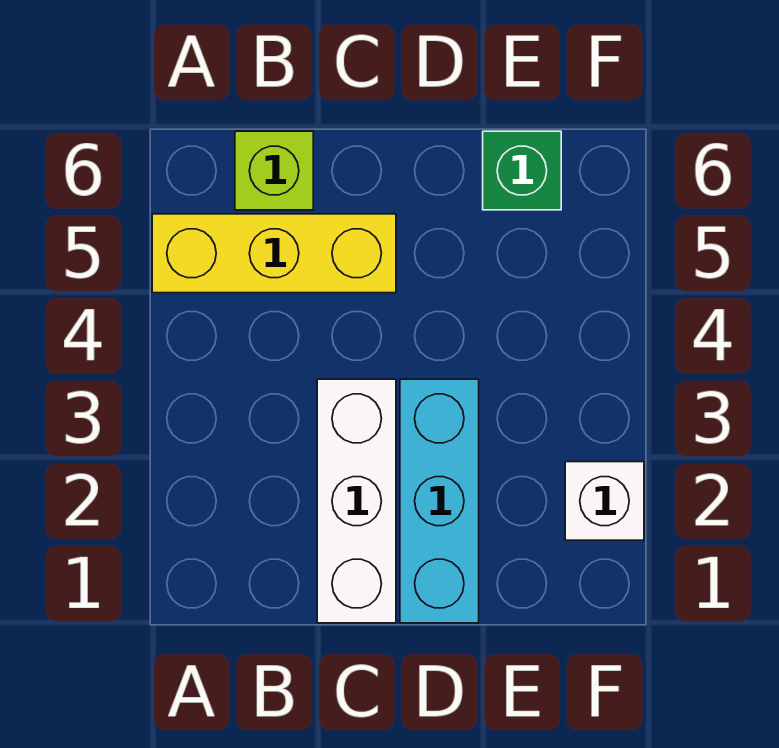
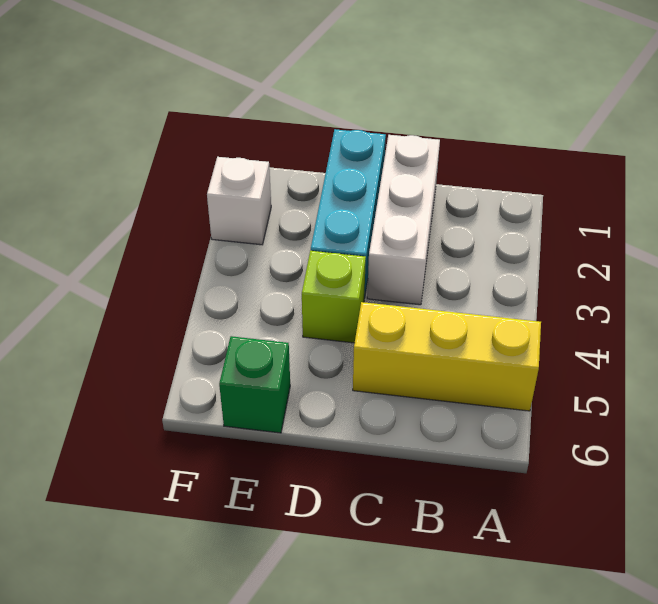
lime brick B6 level 1 -> lime brick D4 level 1

